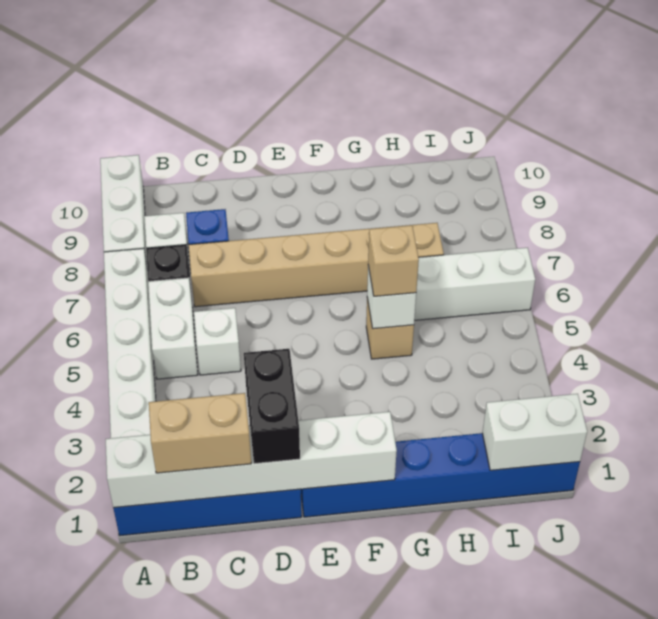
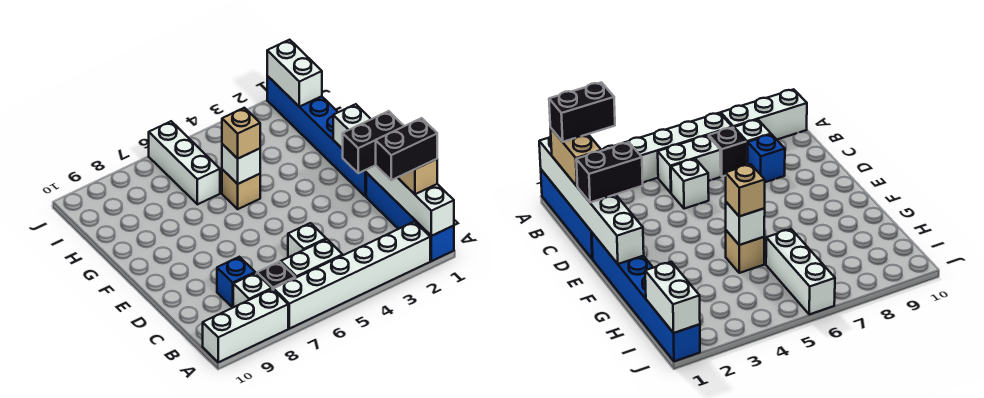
none -> black brick B1:B2 level 4
tan brick C7:H7 level 1 -> none

